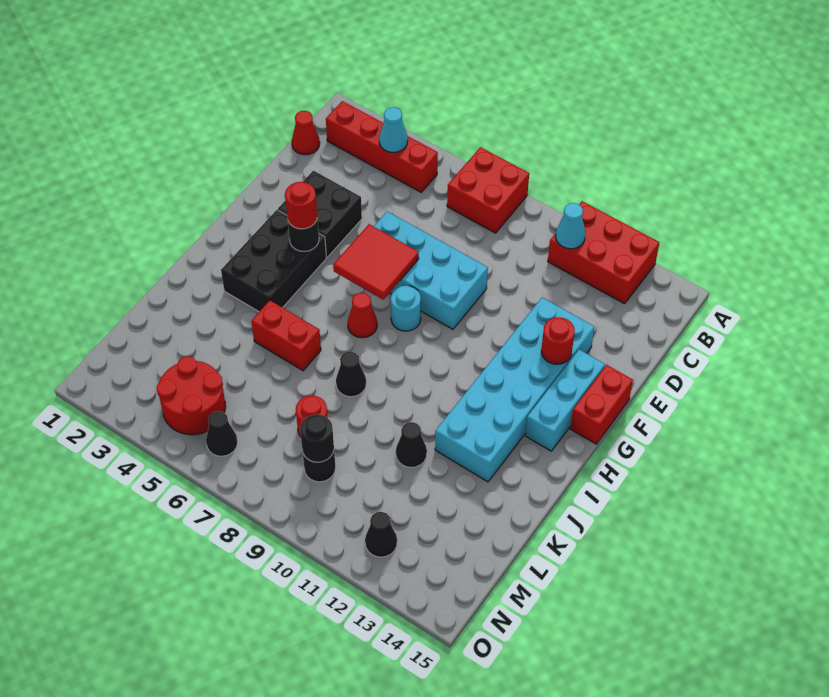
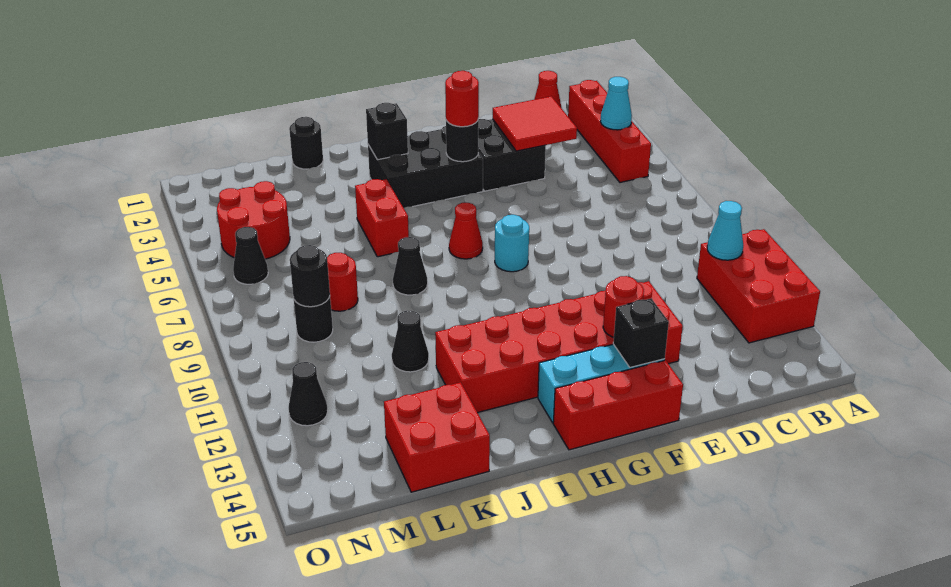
red brick A7:B8 level 1 -> red brick K14:L15 level 1
cyan brick E6:F9 level 1 -> none
cyan brick E12:J13 level 1 -> red brick E12:J13 level 1
red tile F6:G7 level 2 -> red tile D3:E4 level 2
none -> black brick F14 level 2
red brick F15:G15 level 1 -> red brick F15:H15 level 1
none -> black brick I3 level 2
none -> black round brick K1 level 1

